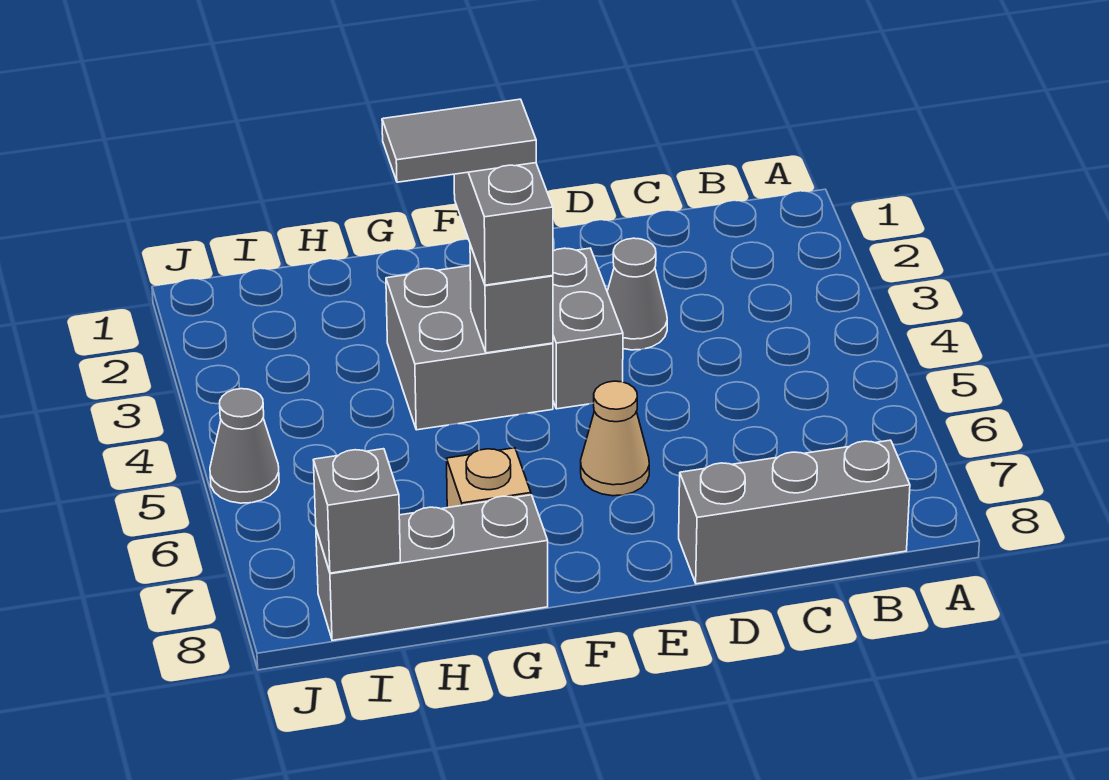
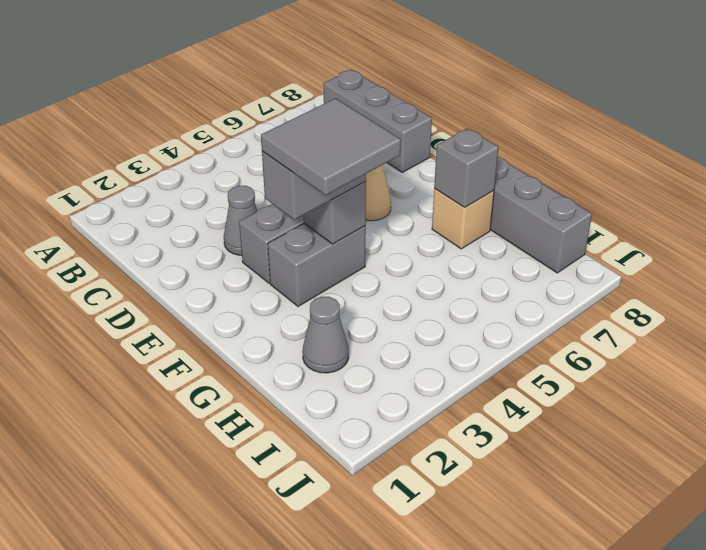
grey brick F3:G4 level 1 -> grey brick F3:F4 level 1
grey tile F3:G3 level 4 -> grey tile F3:G4 level 4
grey brick I8 level 2 -> grey brick G7 level 2
grey cone J5 level 1 -> grey cone H2 level 1

